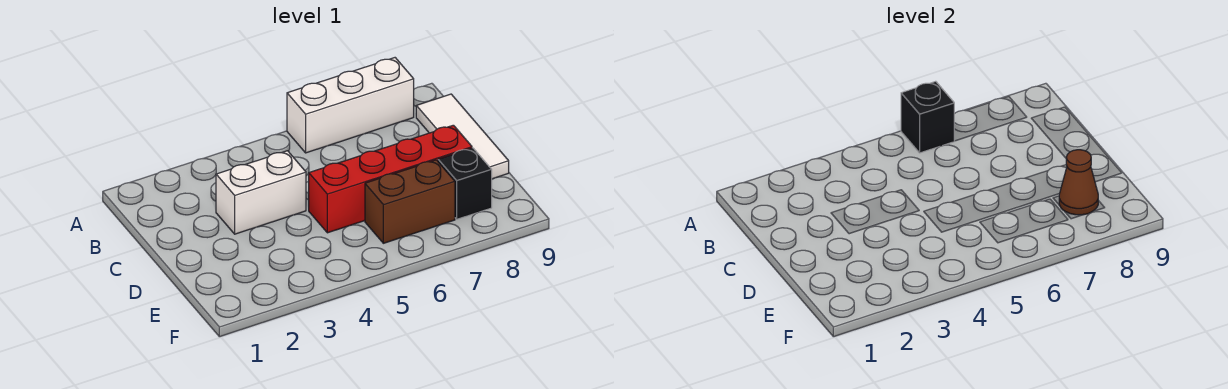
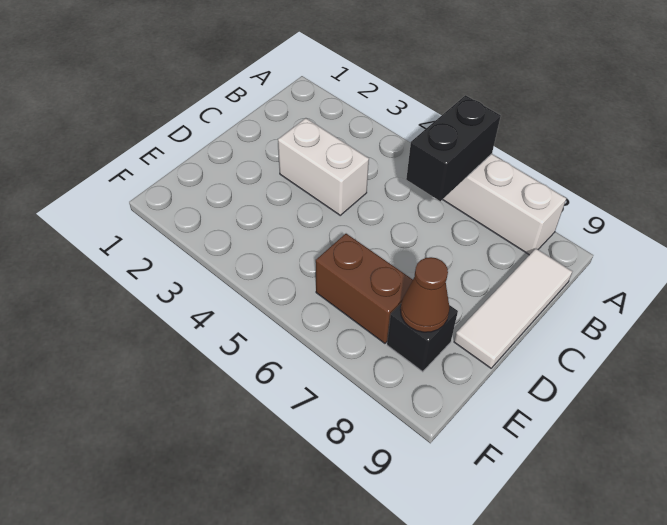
black brick A6 level 2 -> black brick A6:B6 level 2
red brick D5:D8 level 1 -> none

